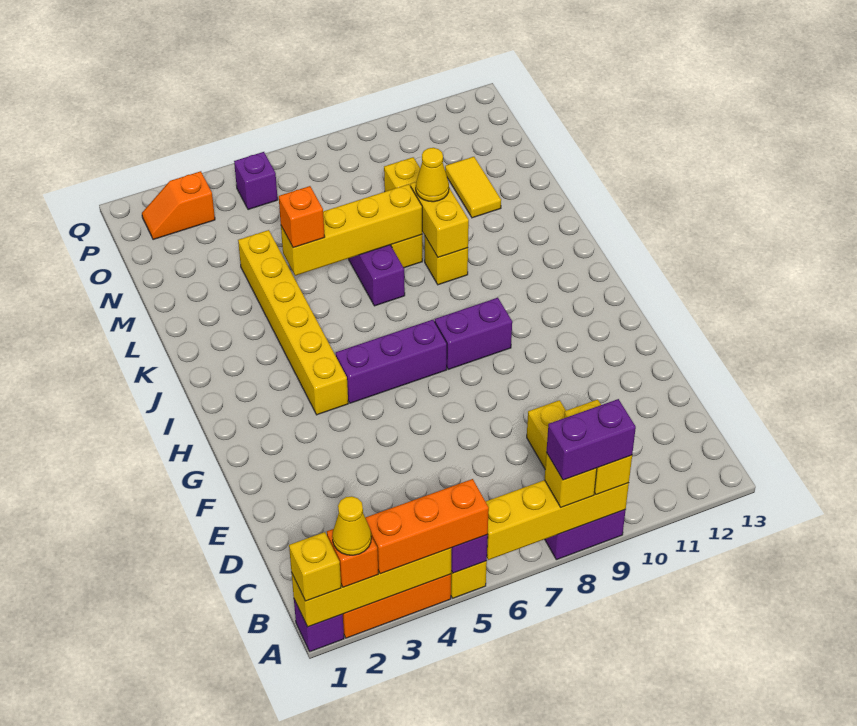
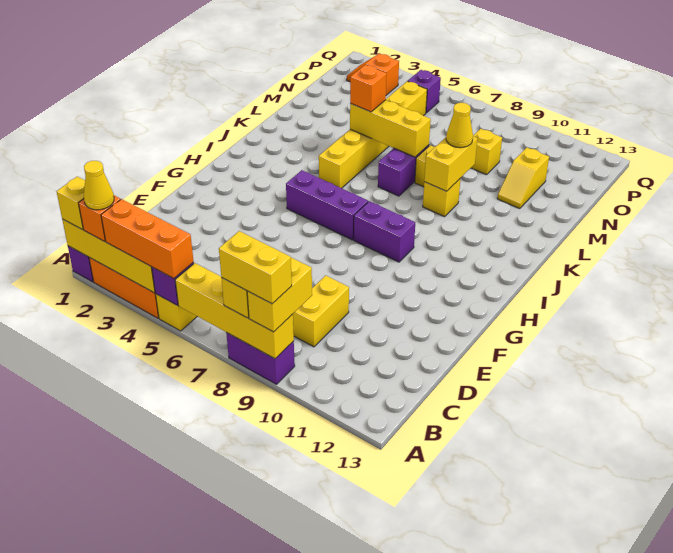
purple brick A8:A9 level 4 -> yellow brick A8:A9 level 4
yellow brick H4:M4 level 1 -> yellow brick J5:O5 level 1
yellow brick L5:L8 level 2 -> yellow brick L5:L7 level 2
yellow tile M11:N11 level 1 -> yellow slope M11:N11 level 1 top N

